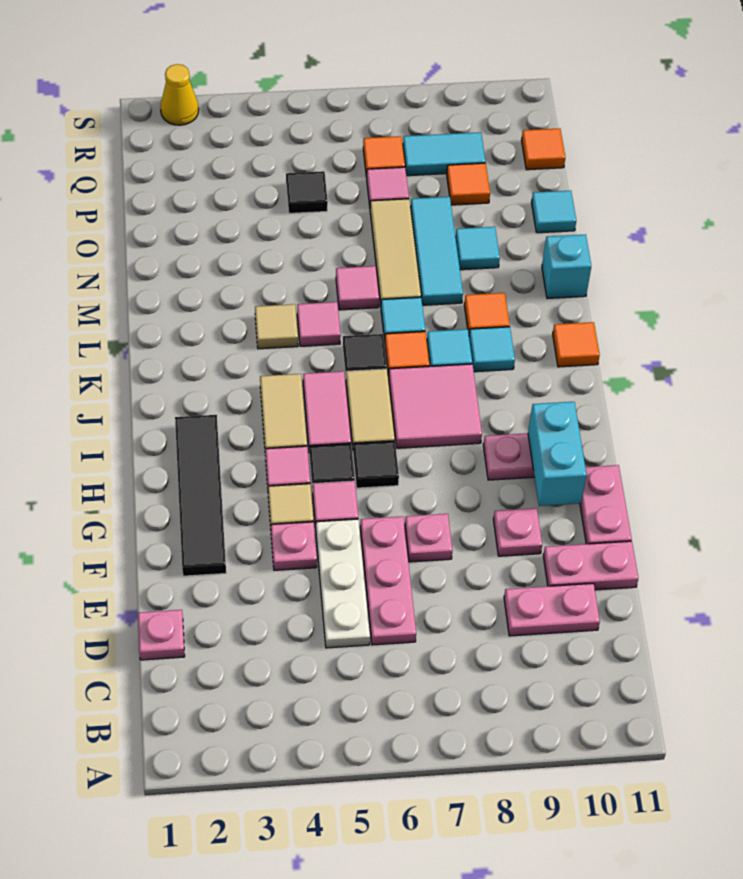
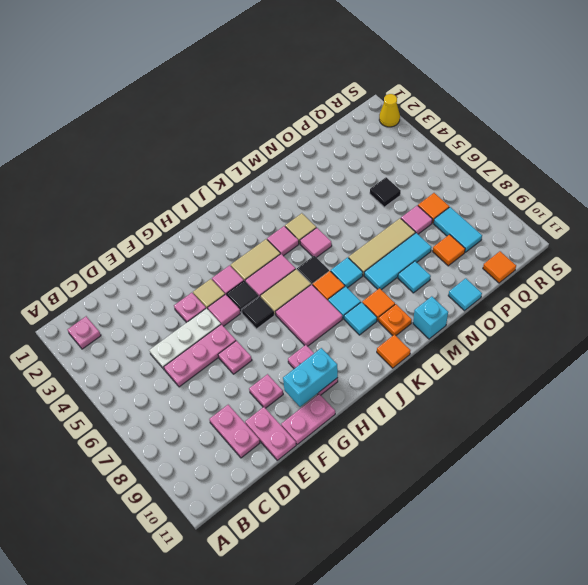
pink plate D1 level 1 -> pink plate B2 level 1
black tile F2:I2 level 1 -> none
none -> orange plate L10 level 1
pink tile M6 level 1 -> pink tile K4 level 1

